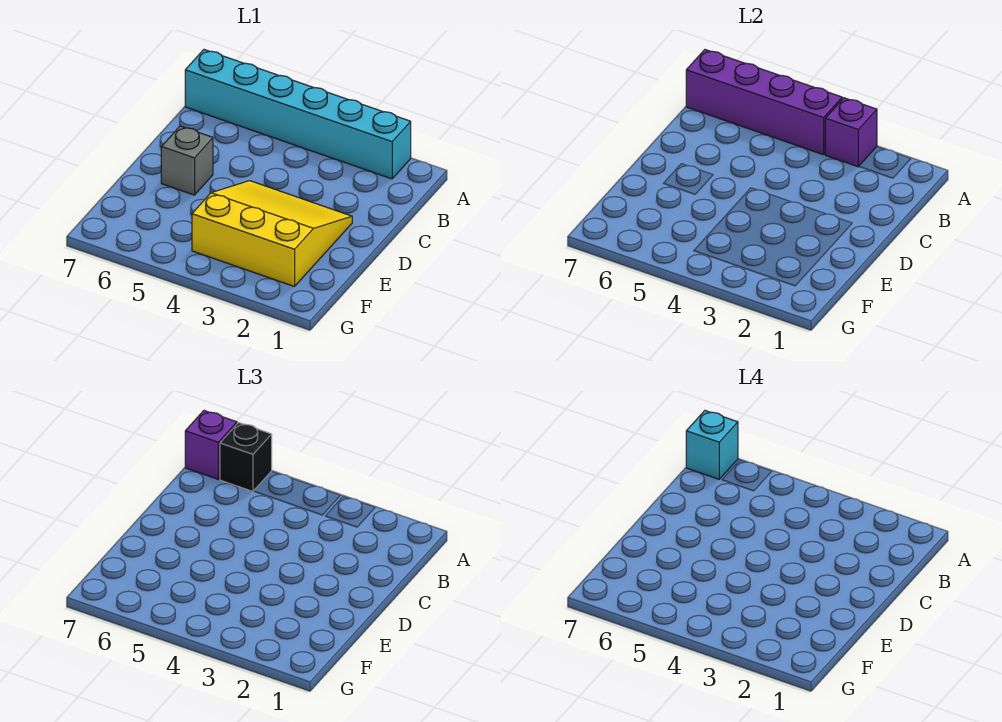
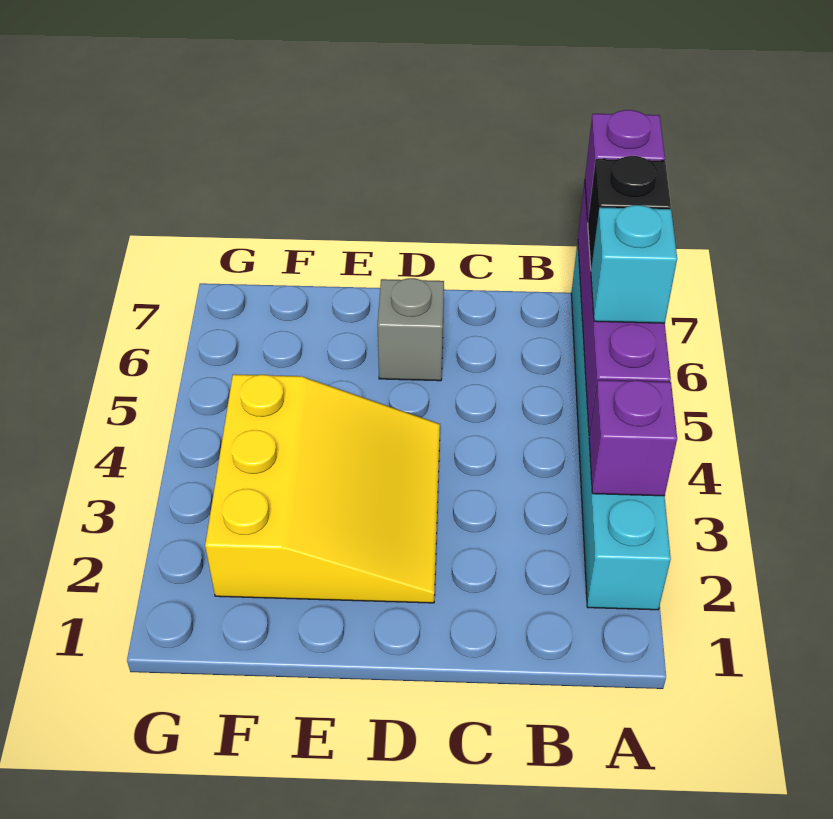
cyan brick A7 level 4 -> cyan brick A5 level 3

